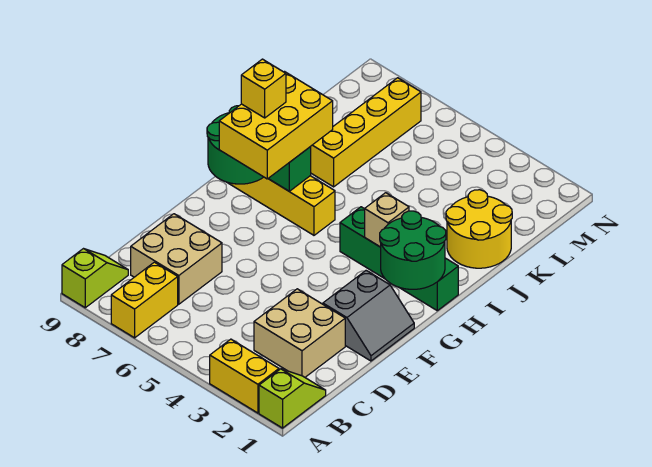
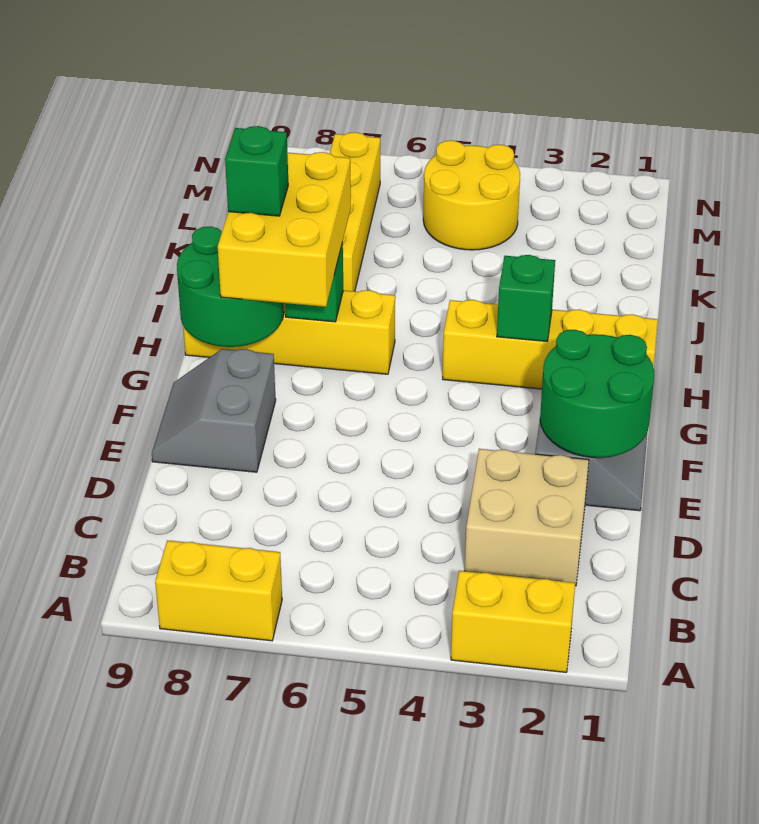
lime slope A1:B1 level 1 top A -> none
yellow brick A7:B7 level 1 -> yellow brick A7:A8 level 1
lime slope A9:B9 level 1 top A -> none
tan brick C7:D8 level 1 -> none
none -> grey slope E8:F9 level 1 top 8
green round brick G1:H2 level 2 -> green round brick E1:F2 level 2
green brick H1:H4 level 1 -> yellow brick H1:H4 level 1
tan brick H3 level 2 -> green brick H3 level 2
yellow brick H8 level 4 -> green brick H8 level 4
yellow round brick J1:K2 level 1 -> yellow round brick L4:M5 level 1

